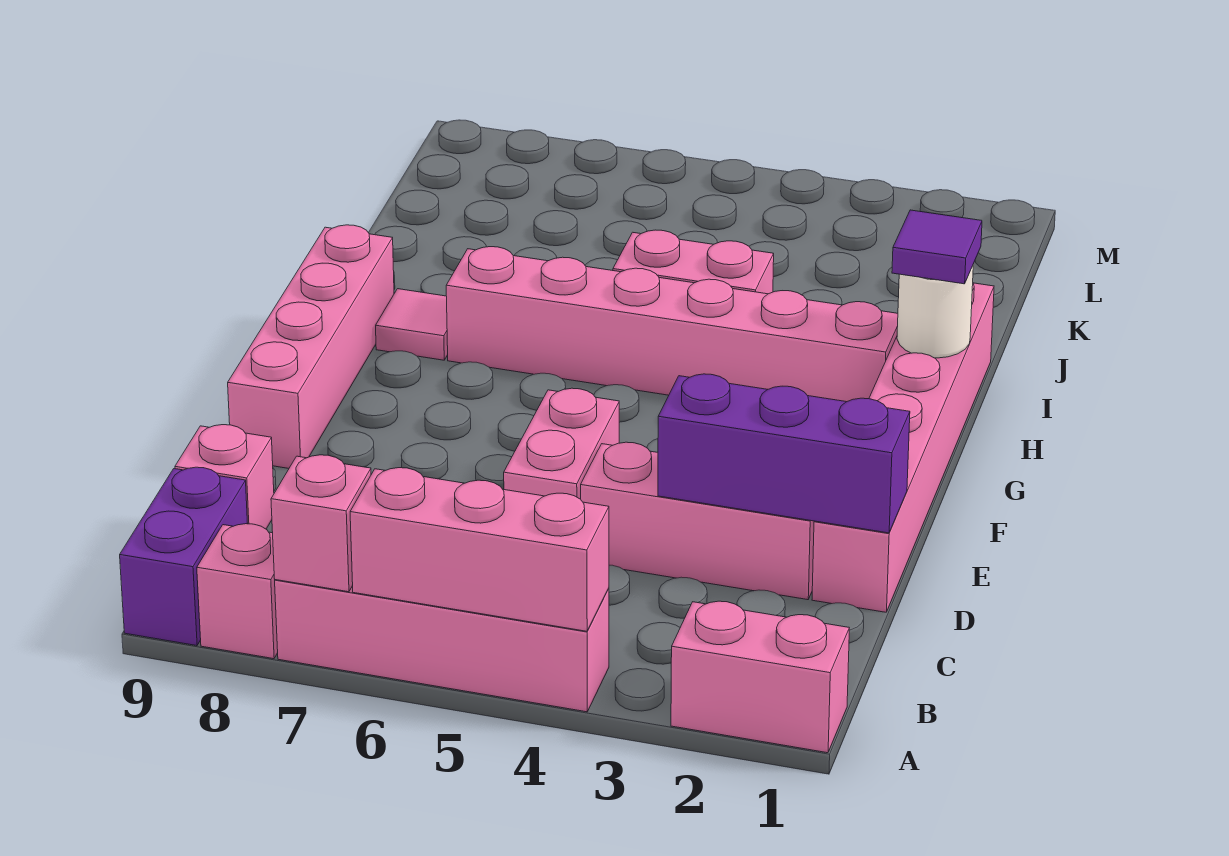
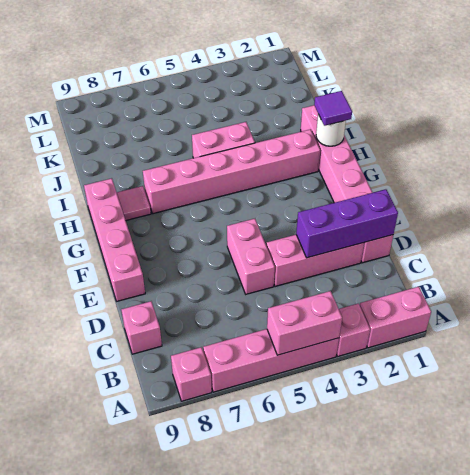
pink brick A4:A6 level 2 -> pink brick A4:A5 level 2
pink brick A7 level 2 -> pink brick A3 level 1
purple brick A9:B9 level 1 -> none

